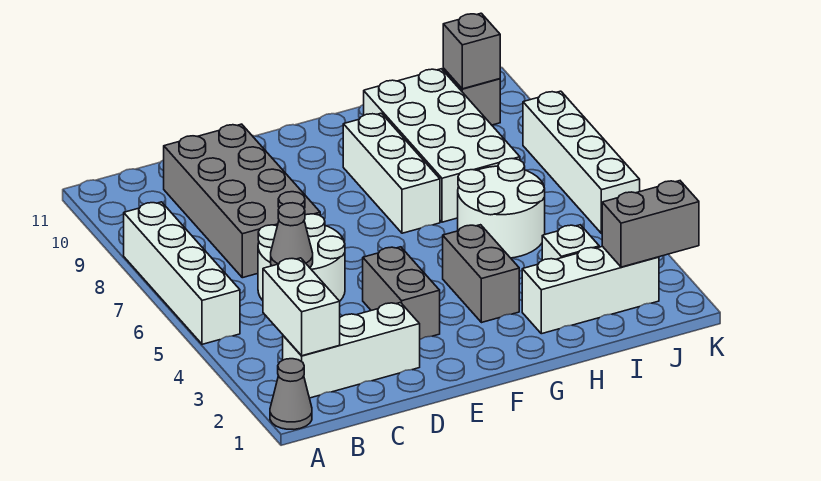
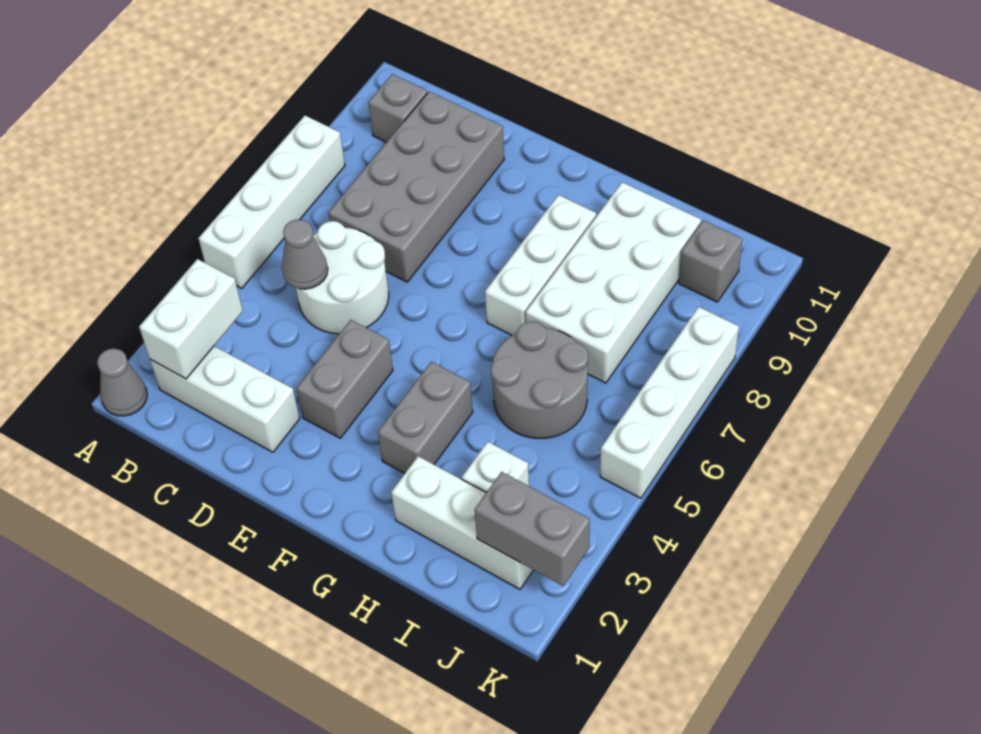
white round brick H5:I6 level 1 -> grey round brick H5:I6 level 1
grey brick J10 level 2 -> grey brick B10 level 1

